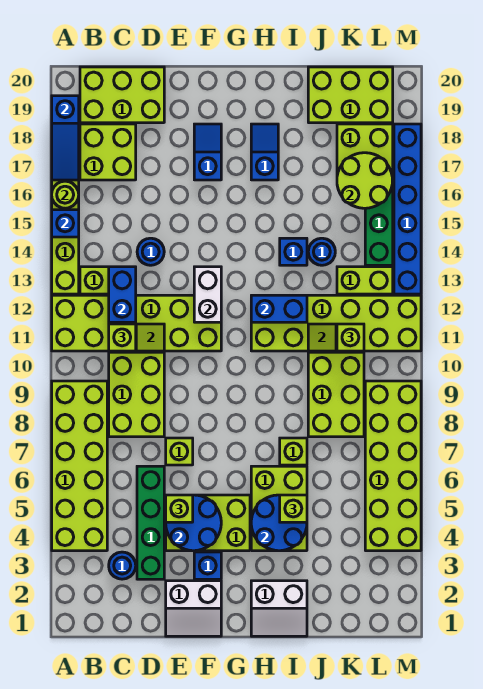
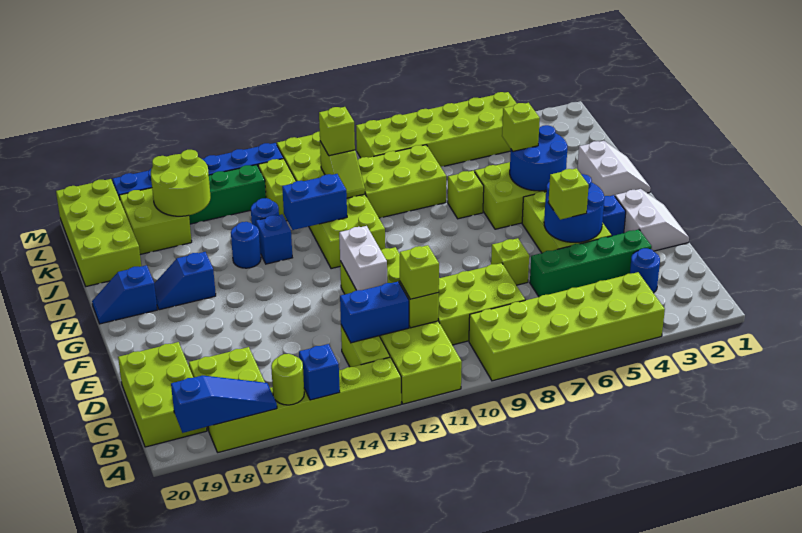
blue round brick D14 level 1 -> blue round brick I15 level 1
white brick F12:F13 level 2 -> white brick E12:F12 level 2
blue slope F17:F18 level 1 top 17 -> blue slope H19:H20 level 1 top 19
blue brick H12:I12 level 2 -> blue brick I12:I13 level 2
lime brick J19:L20 level 1 -> lime brick J19:M20 level 1

